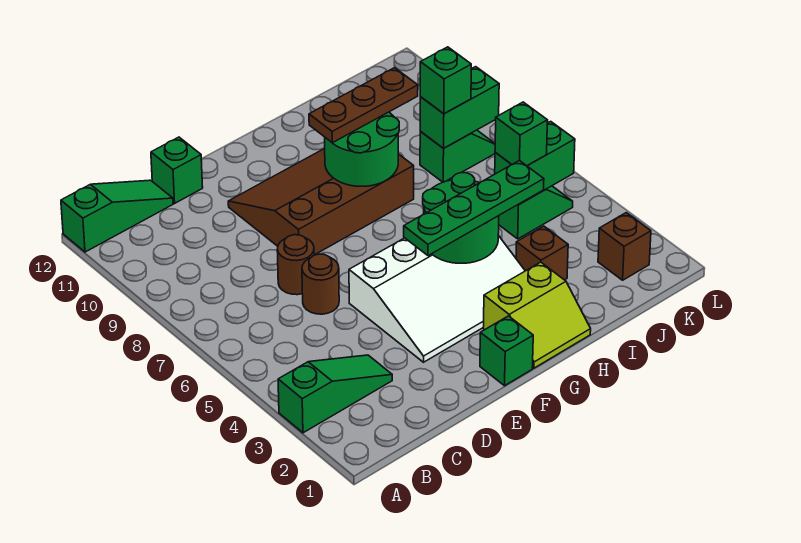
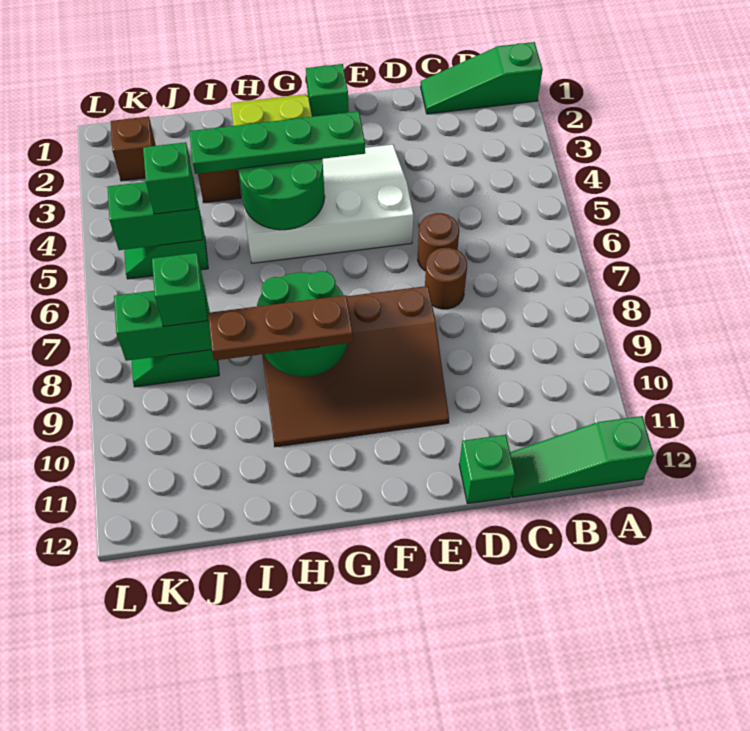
green slope A3:C3 level 1 top A -> green slope A1:C1 level 1 top A

